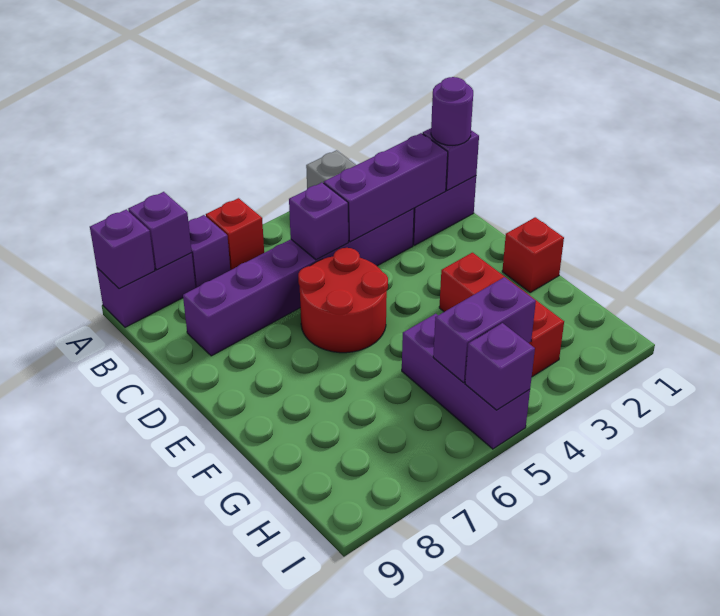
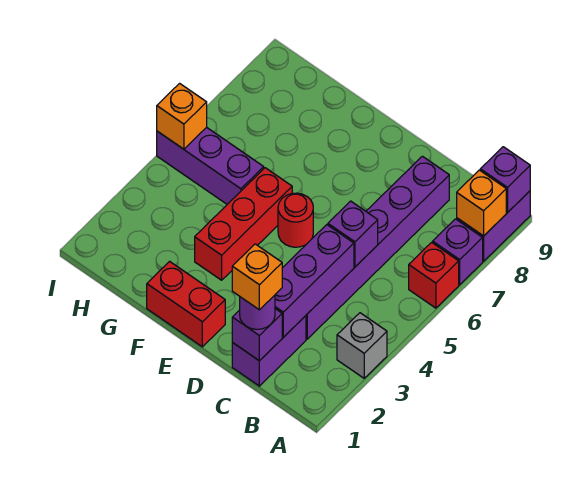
purple brick A8 level 2 -> orange brick A8 level 2
none -> orange brick C1 level 4
red round brick D5:E6 level 1 -> red round brick E5 level 1
red brick F1 level 1 -> red brick E1:F1 level 1
red brick F3:H3 level 1 -> red brick F3:F5 level 1
purple brick H4:H5 level 2 -> none
purple brick I5 level 2 -> orange brick I5 level 2

